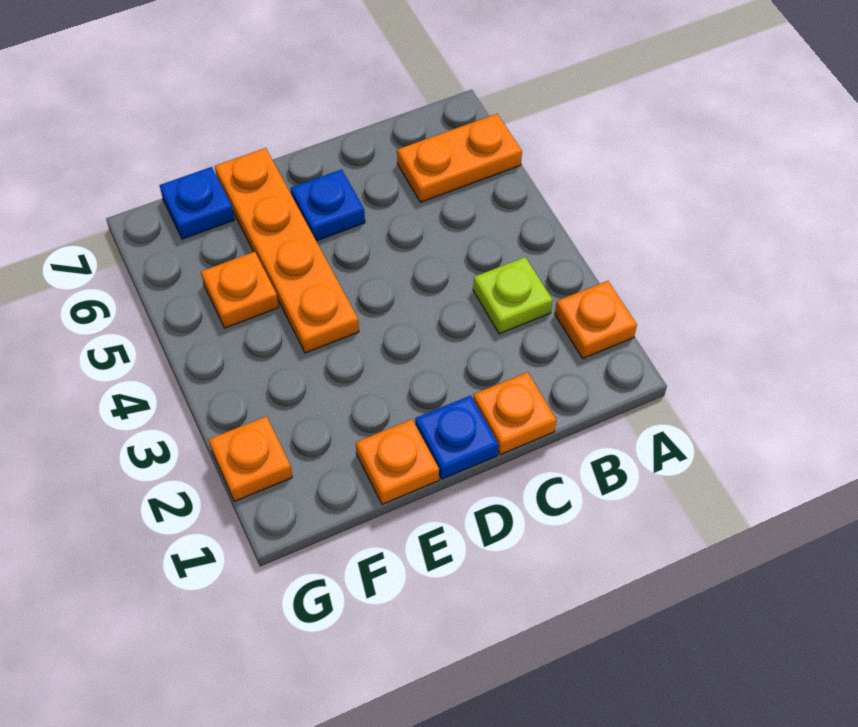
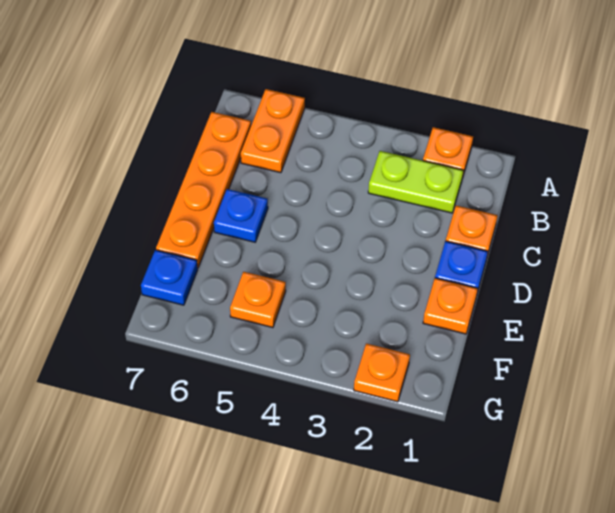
lime plate B3 level 1 -> lime plate B2:B3 level 1
orange plate E4:E7 level 1 -> orange plate B7:E7 level 1

